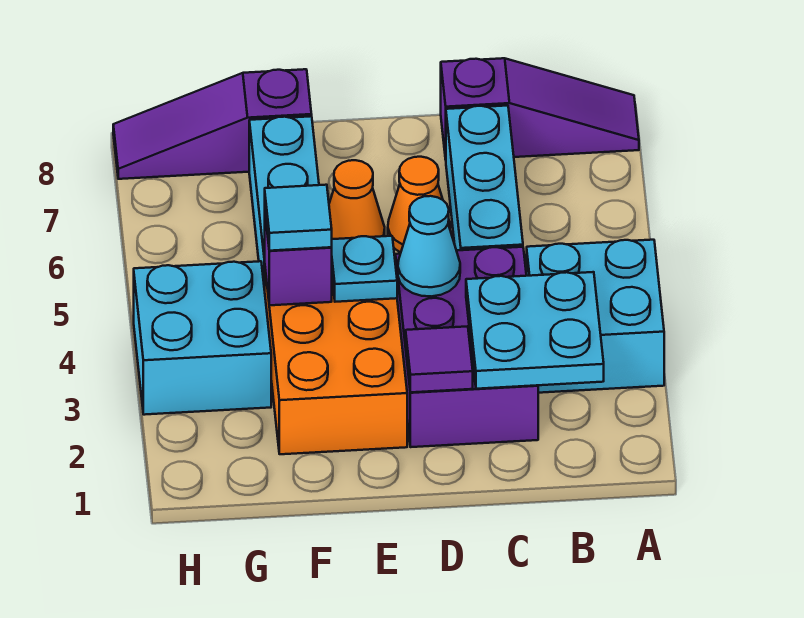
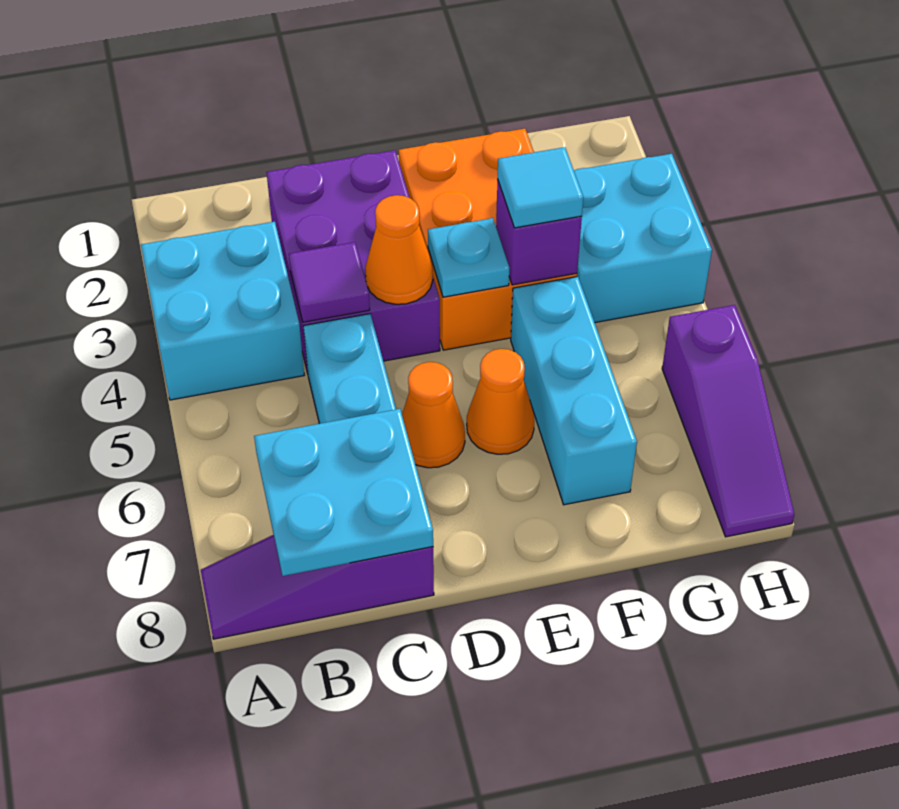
cyan plate B2:C3 level 2 -> cyan plate B7:C8 level 2
purple tile D2 level 2 -> purple tile C4 level 2
cyan cone D4 level 2 -> orange cone D4 level 2
purple slope F8:H8 level 1 top F -> purple slope H6:H8 level 1 top 6

